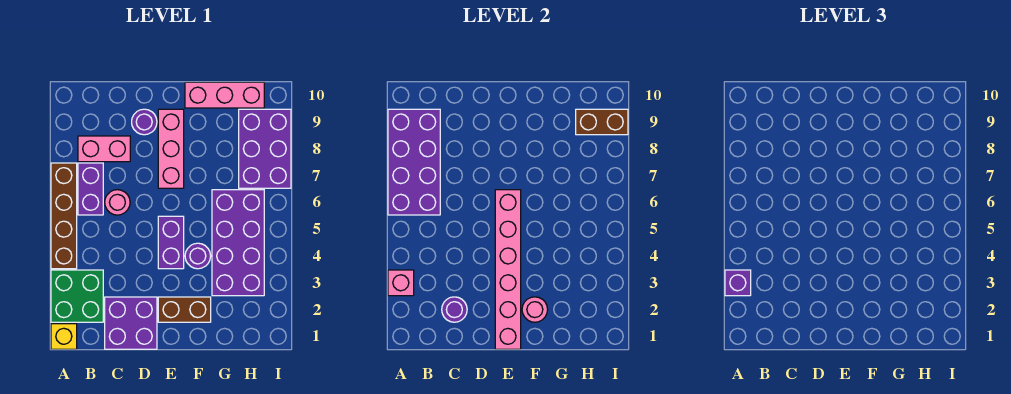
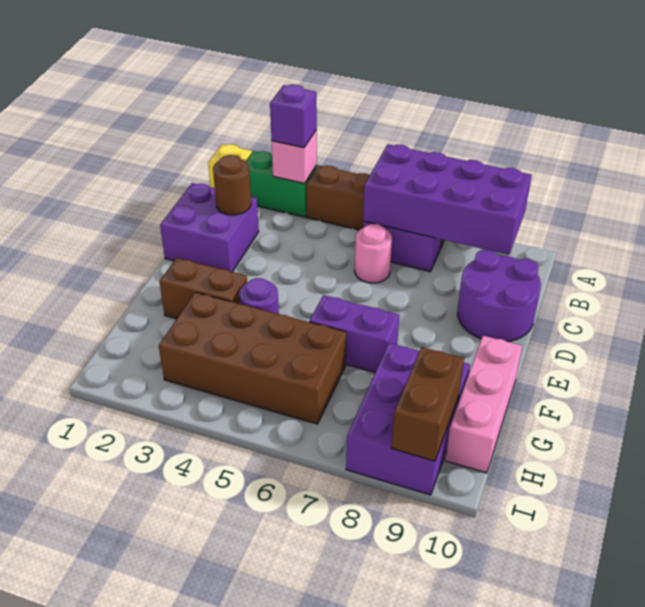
green brick A2:B3 level 1 -> green brick A2:A3 level 1
pink brick B8:C8 level 1 -> none
purple round brick C2 level 2 -> brown round brick C2 level 2
purple round brick D9 level 1 -> purple round brick C9:D10 level 1
pink brick E1:E6 level 2 -> none
brown brick E2:F2 level 1 -> brown brick F2:F3 level 1
purple brick E4:E5 level 1 -> purple brick F6:F7 level 1
pink brick E7:E9 level 1 -> none
pink round brick F2 level 2 -> none
purple brick G3:H6 level 1 -> brown brick G3:H6 level 1
purple brick H7:I9 level 1 -> purple brick G8:I9 level 1

